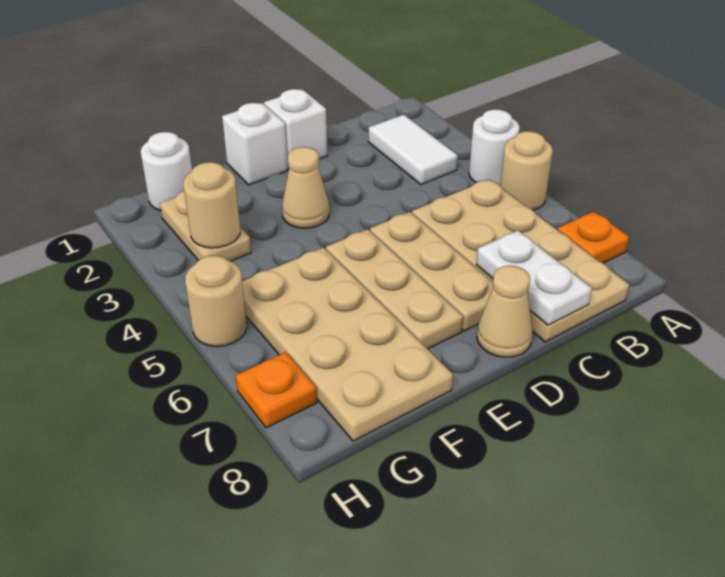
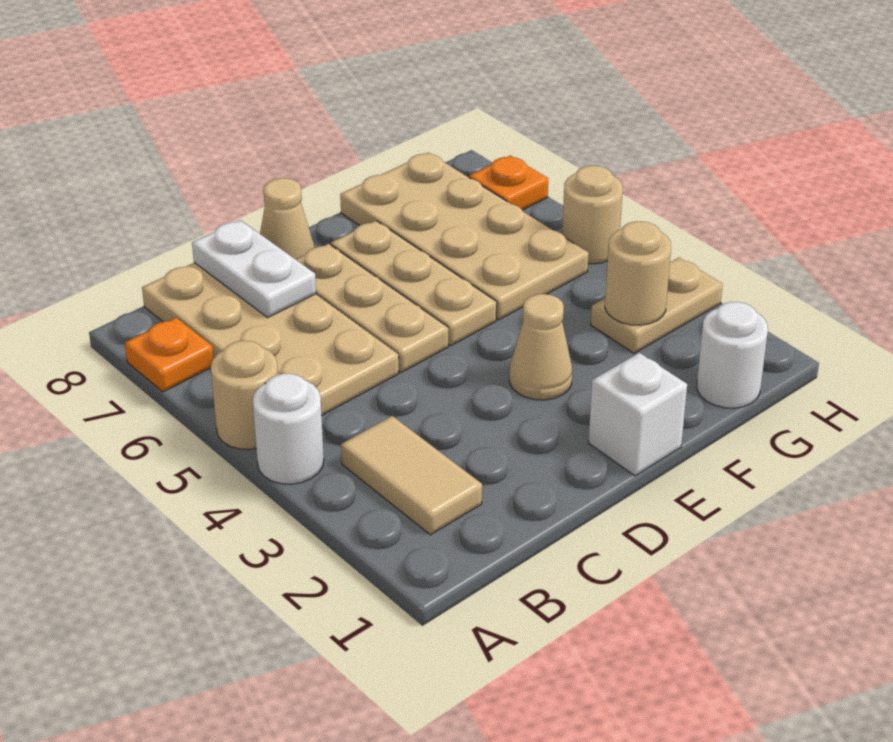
white tile B2:B3 level 1 -> tan tile B2:B3 level 1
white brick D1 level 1 -> none
tan plate G2:G3 level 1 -> tan plate G3:H3 level 1

